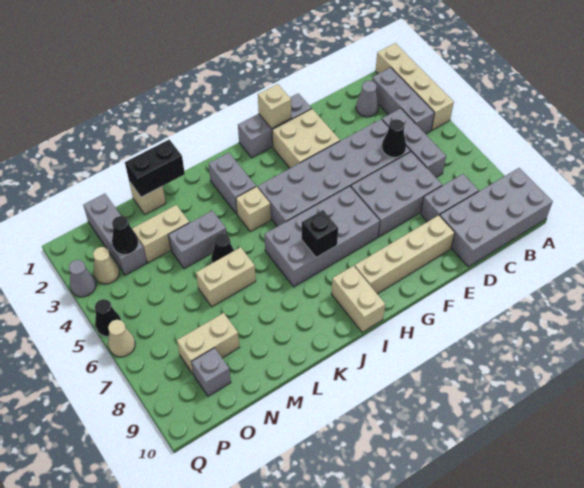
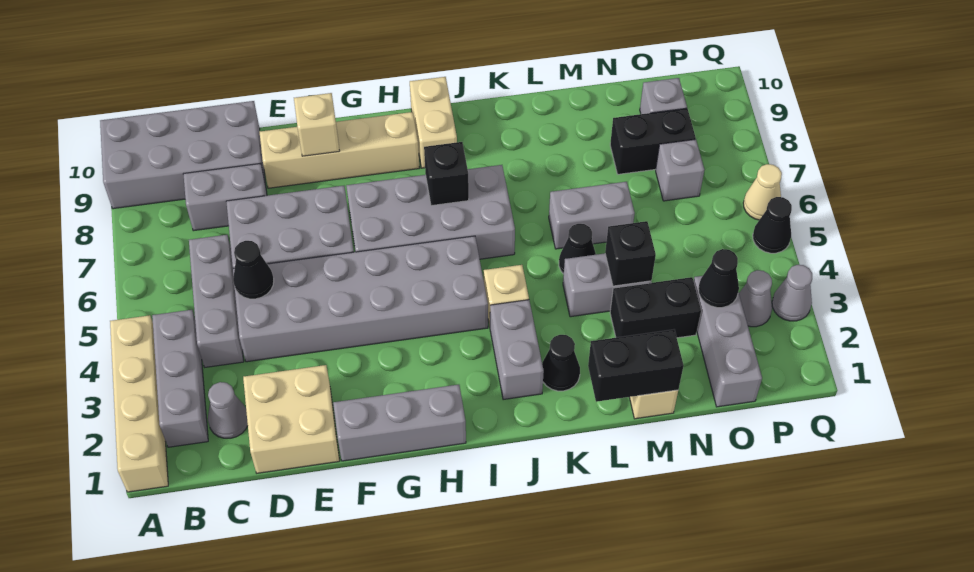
tan brick F2:G3 level 1 -> tan brick D1:E2 level 1
tan brick G1 level 2 -> tan brick F9 level 2
none -> black cone K2 level 1
tan brick L6:M6 level 1 -> grey brick L6:M6 level 1
tan brick M3:N3 level 1 -> black brick M3:N3 level 1
none -> black brick M4 level 2
tan brick N8:O8 level 1 -> black brick N8:O8 level 1
none -> grey brick O7 level 1
tan cone P3 level 1 -> grey cone P3 level 1

